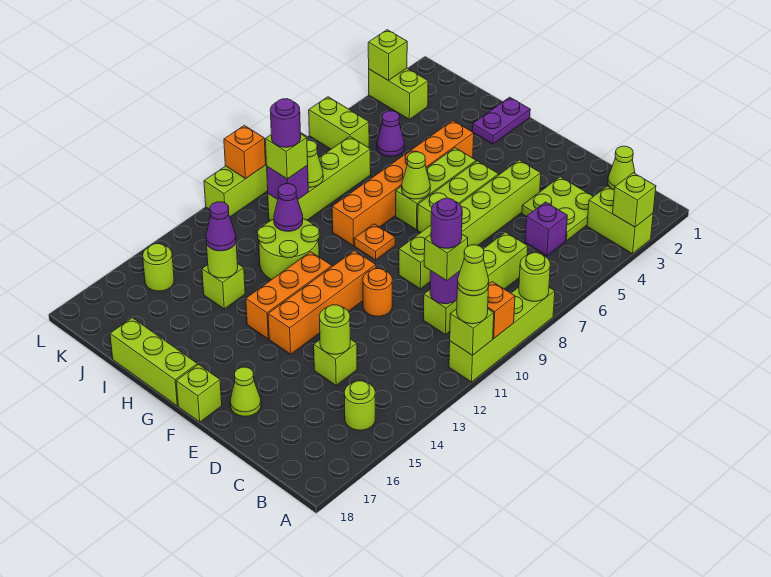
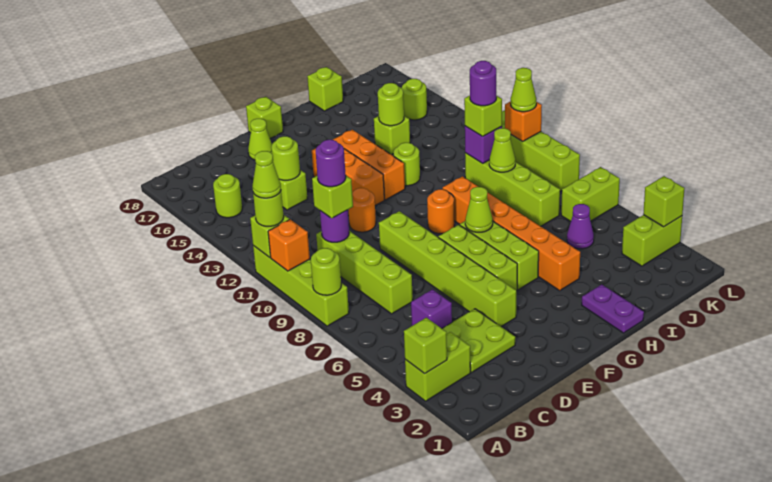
lime cone C1 level 1 -> lime cone L10 level 3
orange brick F11:F14 level 1 -> orange brick F12:F14 level 1
orange plate G9 level 1 -> orange round brick G9 level 1
lime brick G18:I18 level 1 -> lime brick I18 level 1
lime round brick H11:I12 level 1 -> lime round brick H12 level 1
purple cone I11 level 2 -> none
purple cone I14 level 3 -> none

